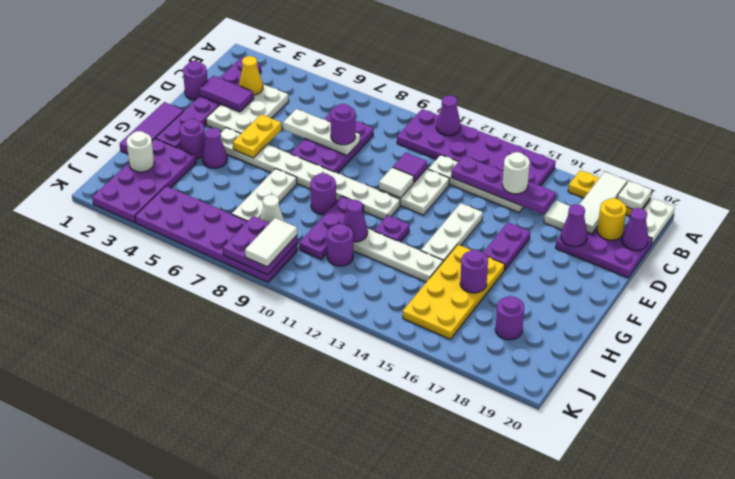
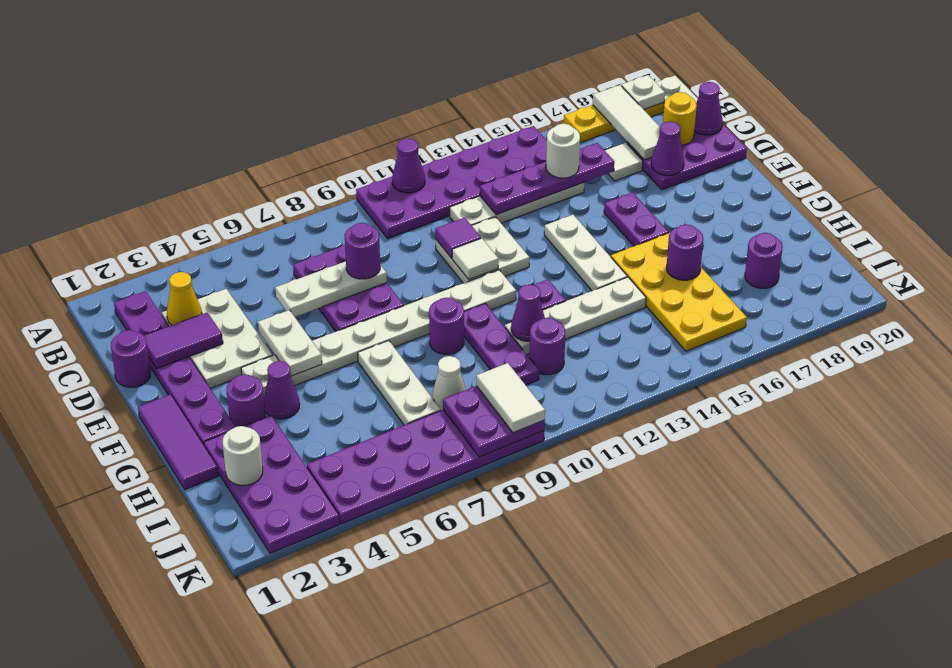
yellow plate E5:F5 level 2 -> white plate E5:F5 level 2

